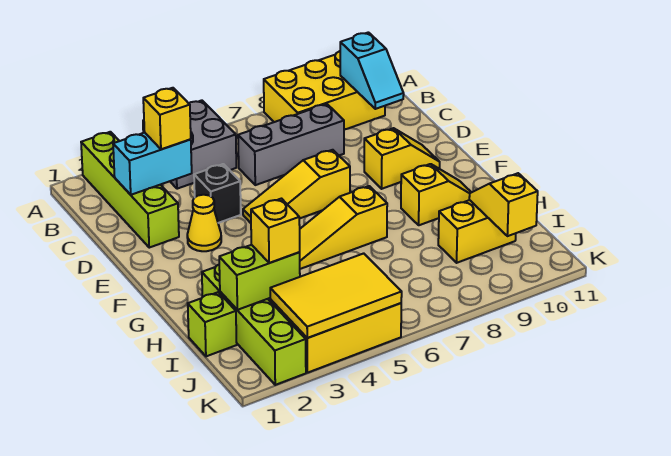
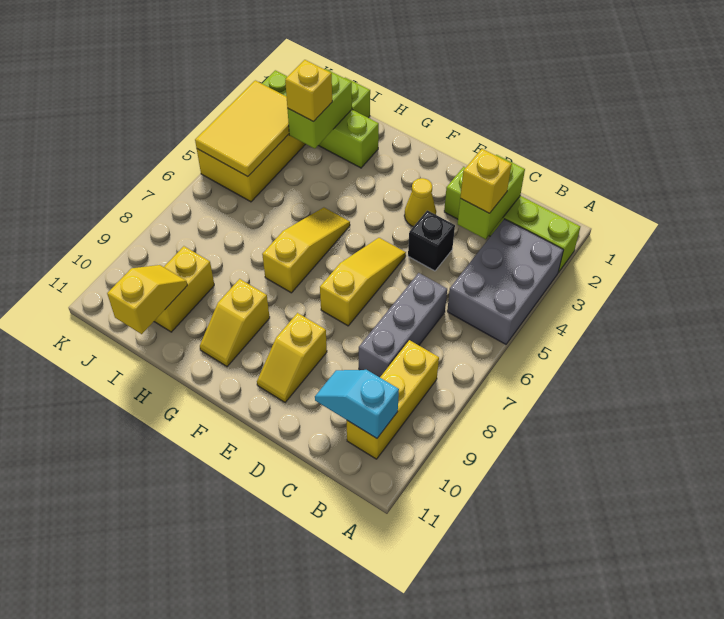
grey brick A4:B5 level 1 -> grey brick A3:B5 level 1
yellow brick A8:B10 level 1 -> yellow brick B8:B10 level 1
cyan brick C2:C3 level 2 -> lime brick C2:C3 level 2
yellow slope I10:J10 level 2 top J -> yellow slope I10:I11 level 2 top 11

